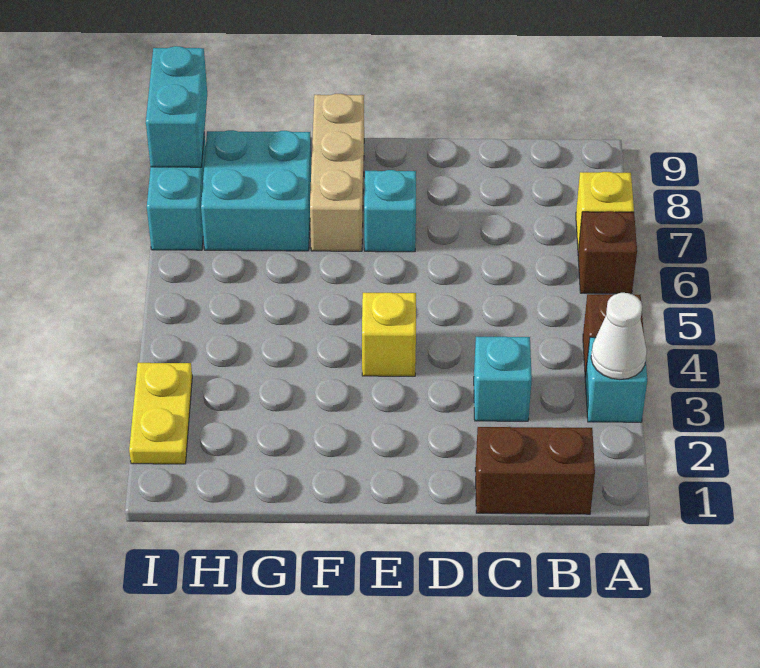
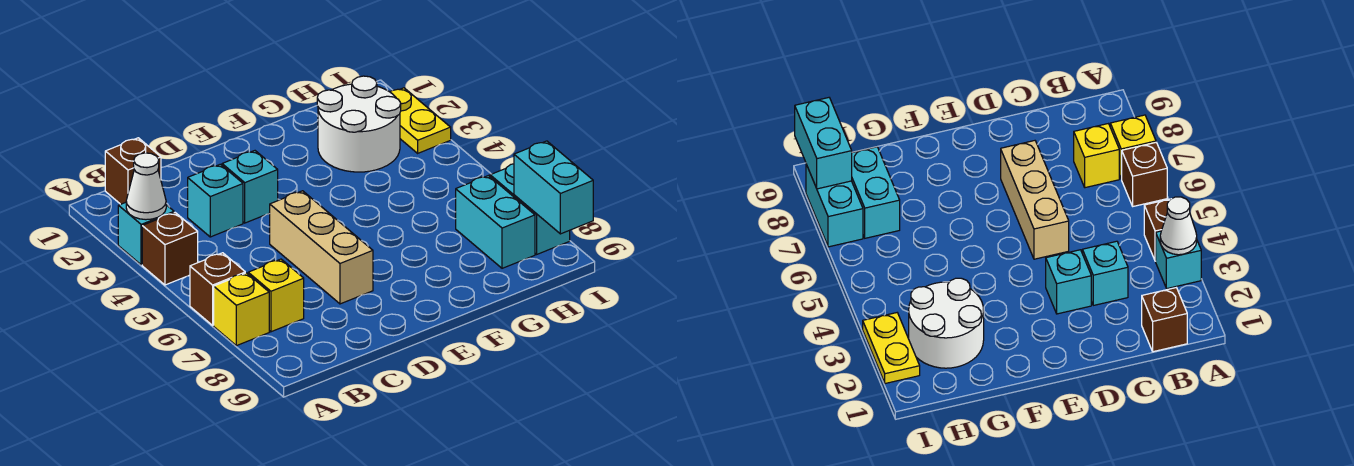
brown brick B1:C1 level 1 -> brown brick B1 level 1
yellow brick E4 level 1 -> yellow brick B7 level 1
cyan brick E7 level 1 -> cyan brick D3 level 1
tan brick F7:F9 level 1 -> tan brick D5:D7 level 1
none -> white round brick G2:H3 level 1
cyan brick G7:H8 level 1 -> cyan brick H7:H8 level 1

